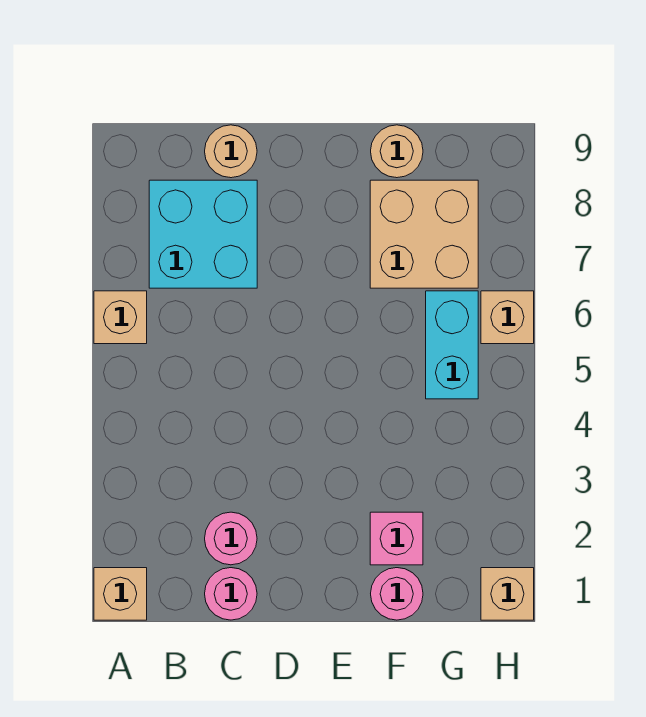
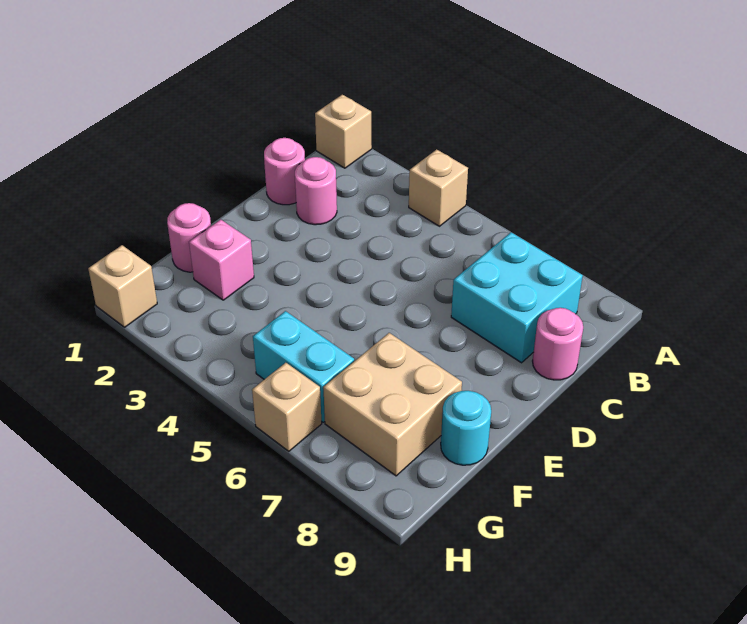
tan brick A6 level 1 -> tan brick A4 level 1
tan round brick C9 level 1 -> pink round brick C9 level 1
tan round brick F9 level 1 -> cyan round brick F9 level 1

